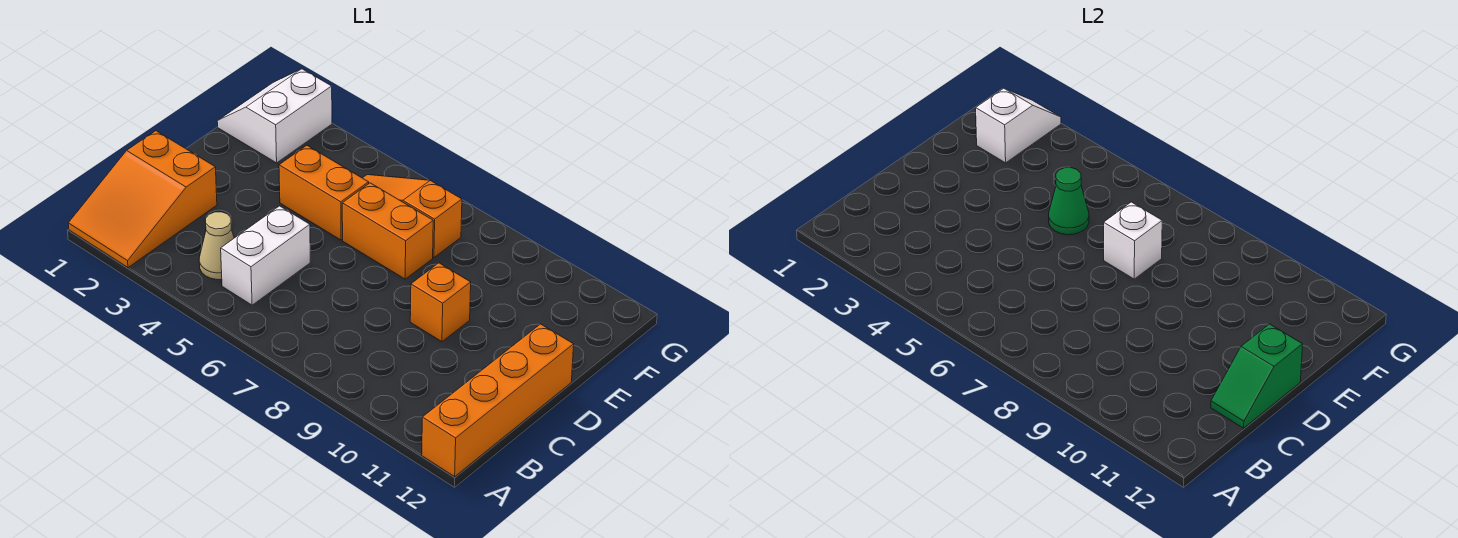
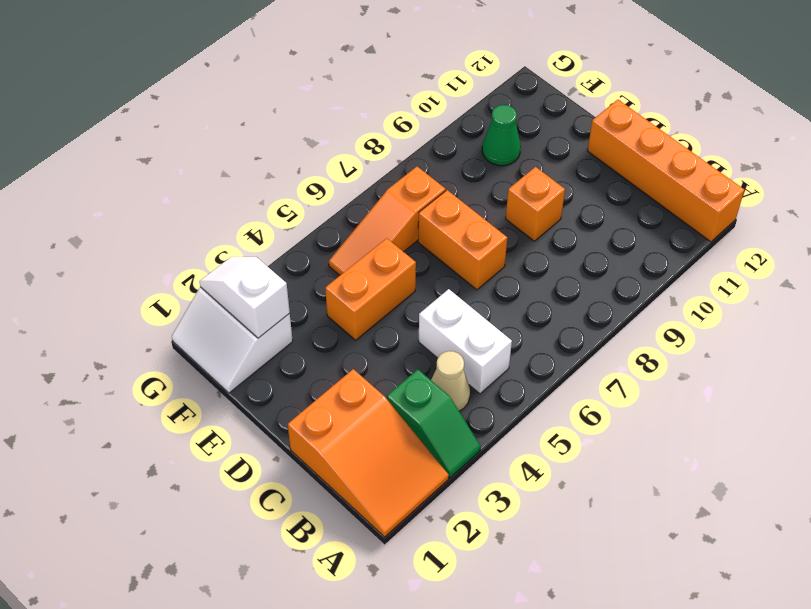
green slope C12:D12 level 2 top D -> green slope A3:B3 level 1 top B
green cone E5 level 2 -> green cone F10 level 1
orange brick E6:E7 level 1 -> orange brick D7:E7 level 1
white brick E7 level 2 -> none

